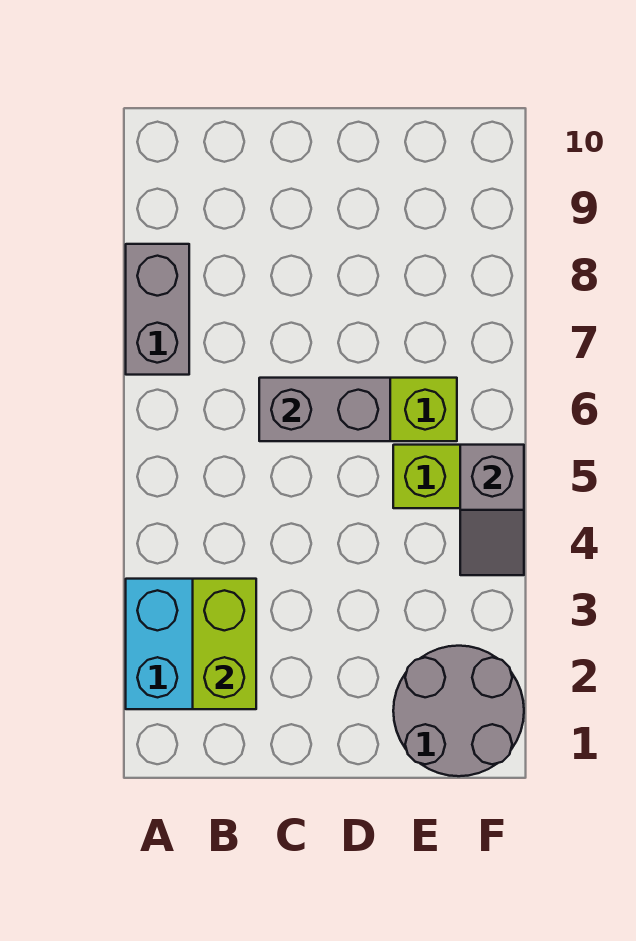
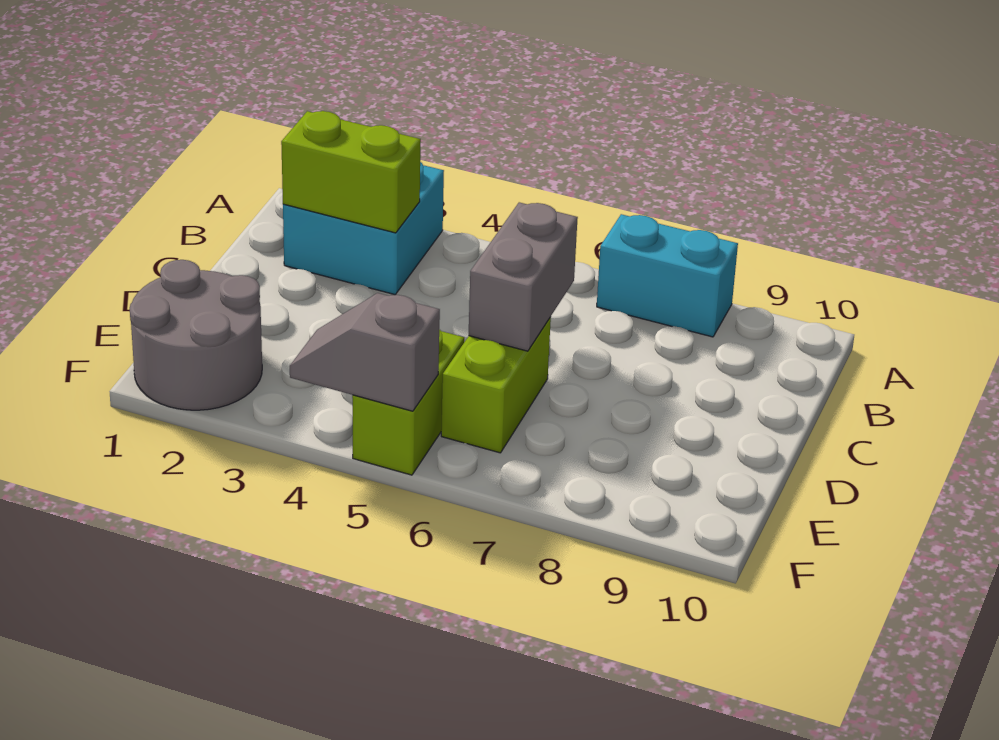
grey brick A7:A8 level 1 -> cyan brick A7:A8 level 1

